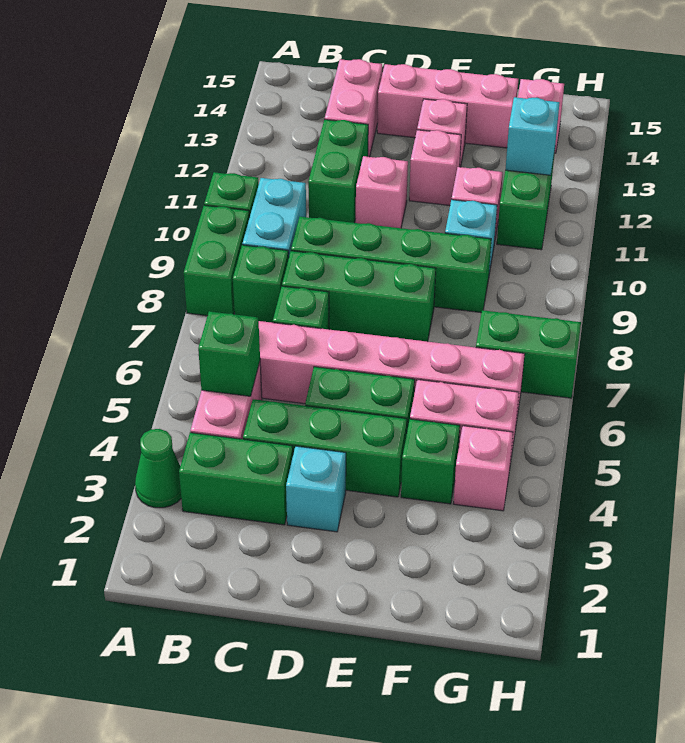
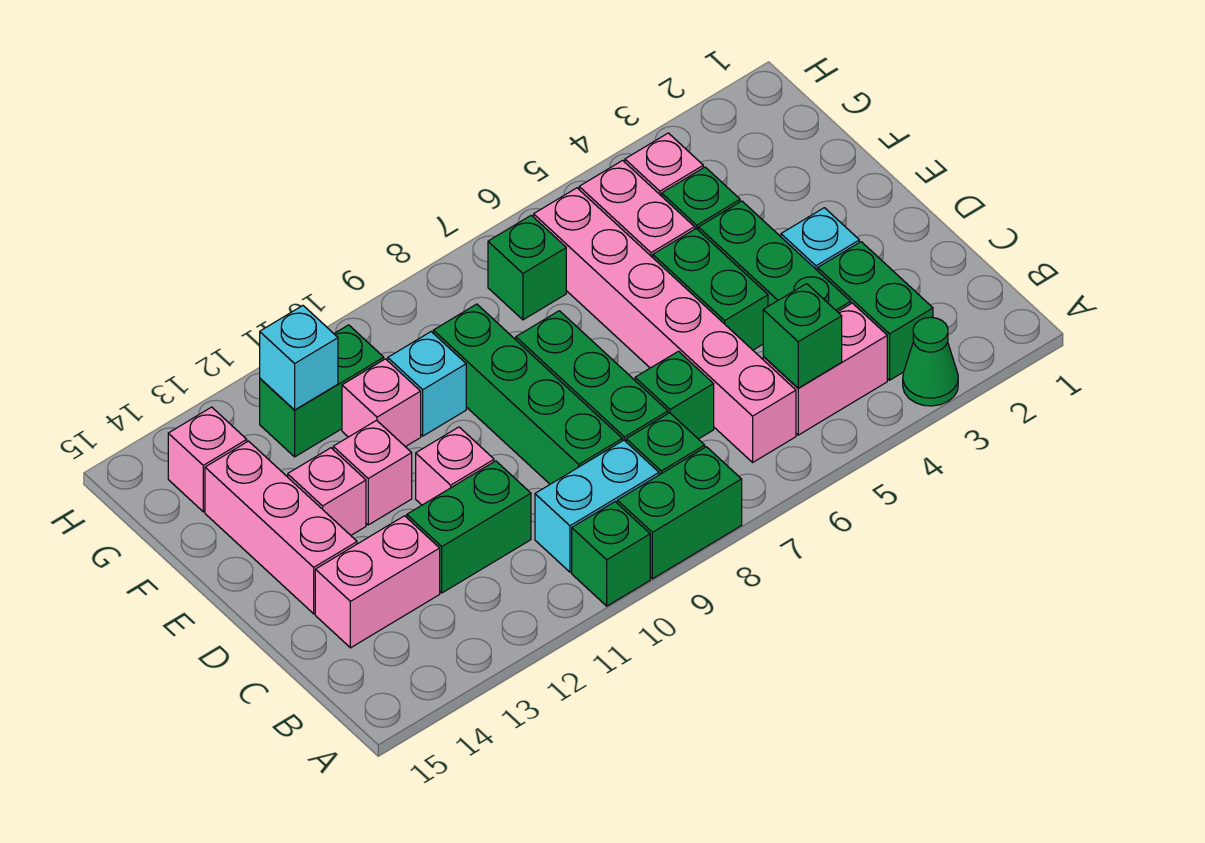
green brick G7:H7 level 1 -> green brick G7 level 1

